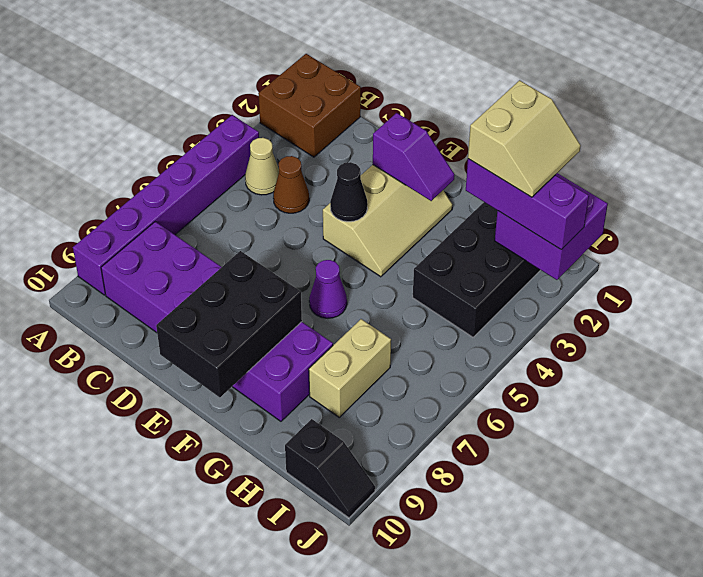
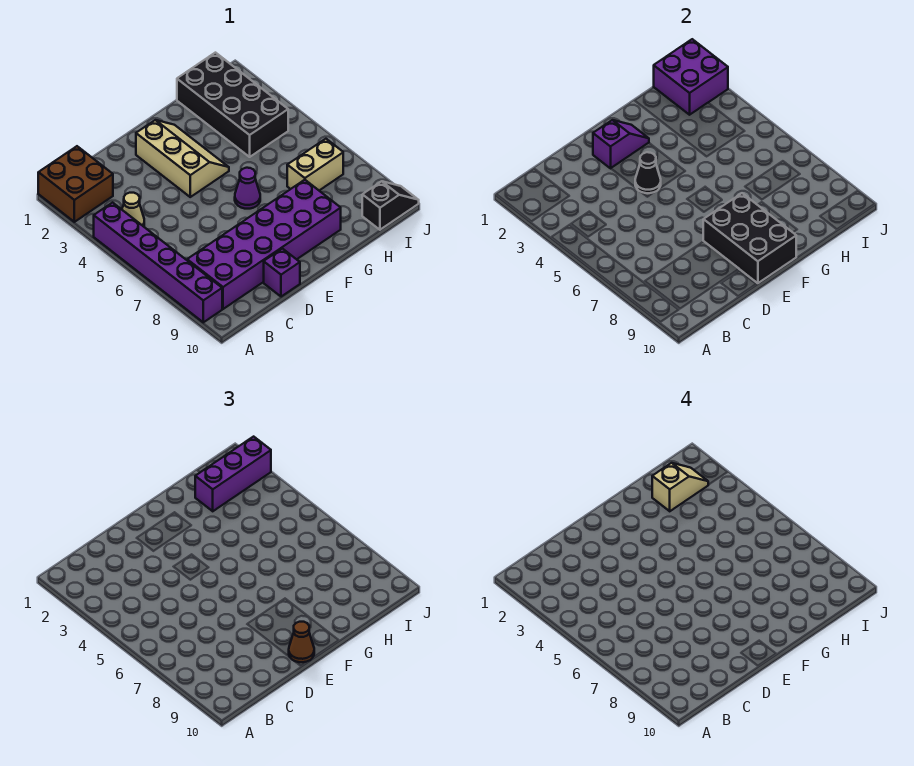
brown cone C4 level 1 -> brown cone E10 level 3
none -> purple brick D10 level 1
tan slope H1:I2 level 4 top H -> tan slope H2:I2 level 4 top H
tan brick H7:H8 level 1 -> tan brick H7:I7 level 1

